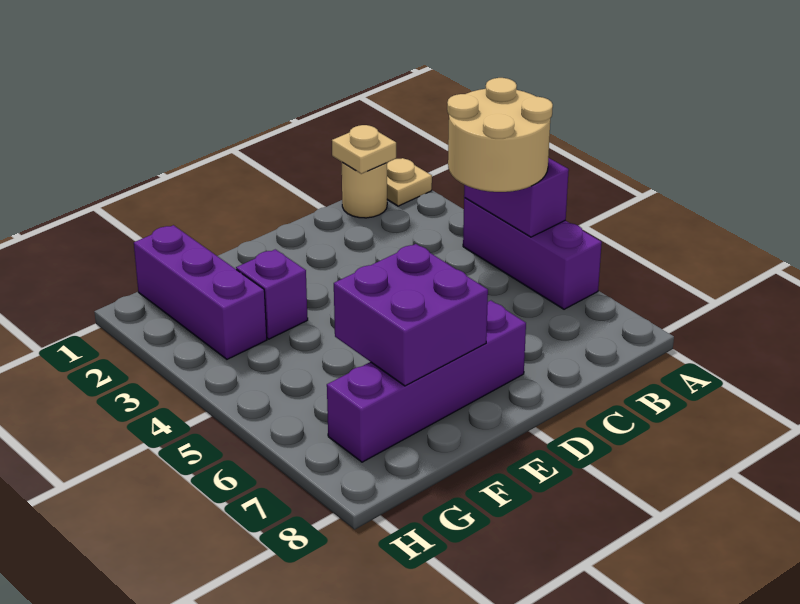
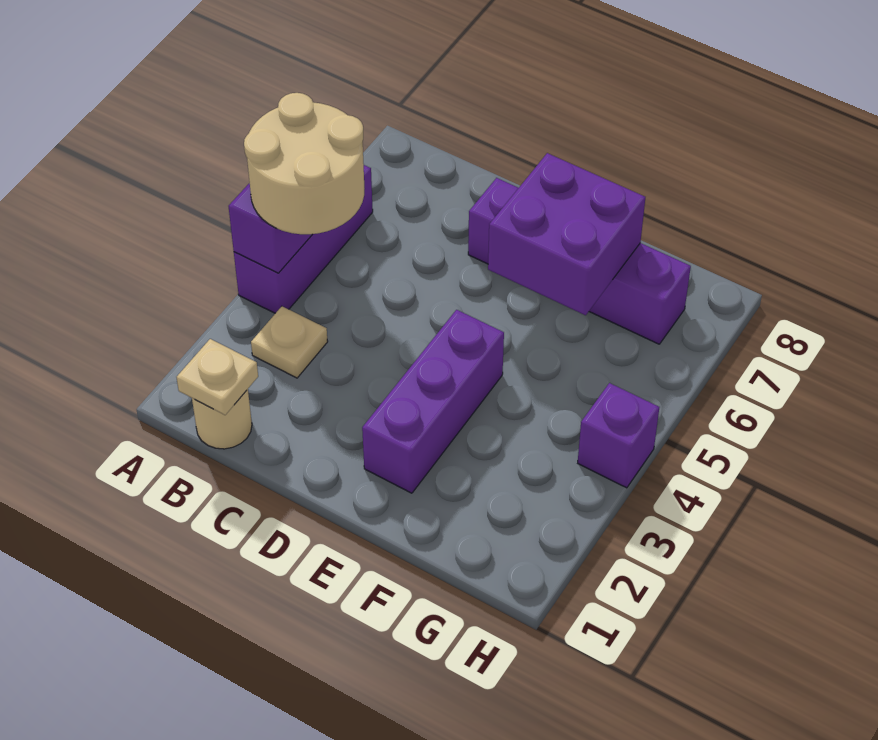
tan plate A1 level 1 -> tan plate B3 level 1
purple brick F3 level 1 -> purple brick H4 level 1
purple brick G1:G3 level 1 -> purple brick E2:E4 level 1

